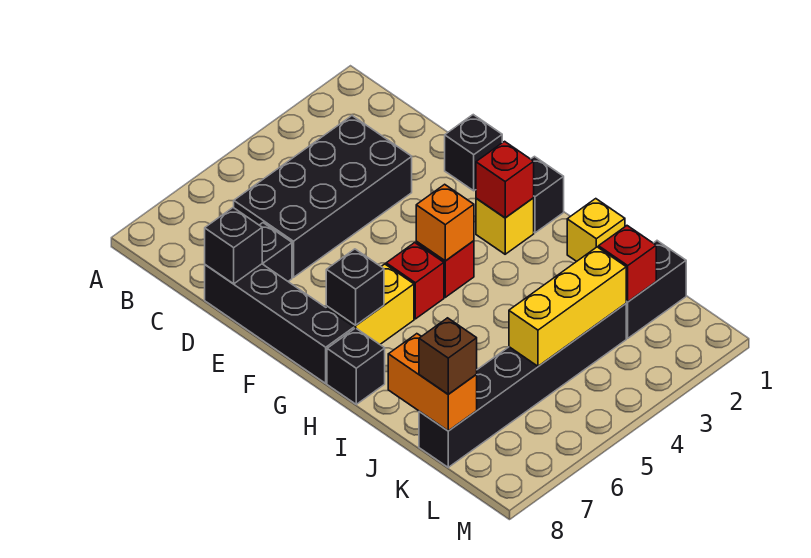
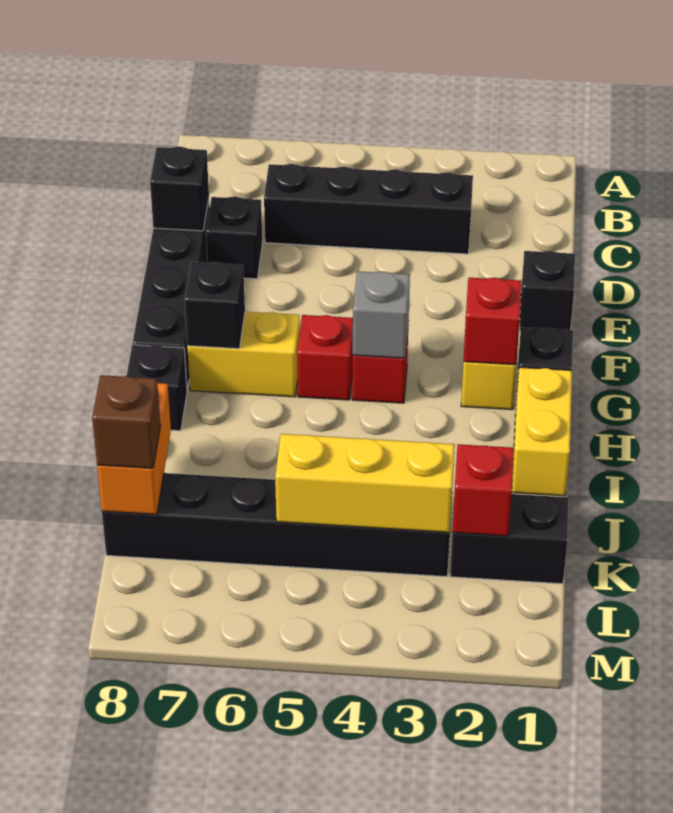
black brick C3:D6 level 1 -> black brick C3:C6 level 1
orange brick G4 level 2 -> grey brick G4 level 2
yellow brick I1 level 1 -> yellow brick H1:I1 level 1

